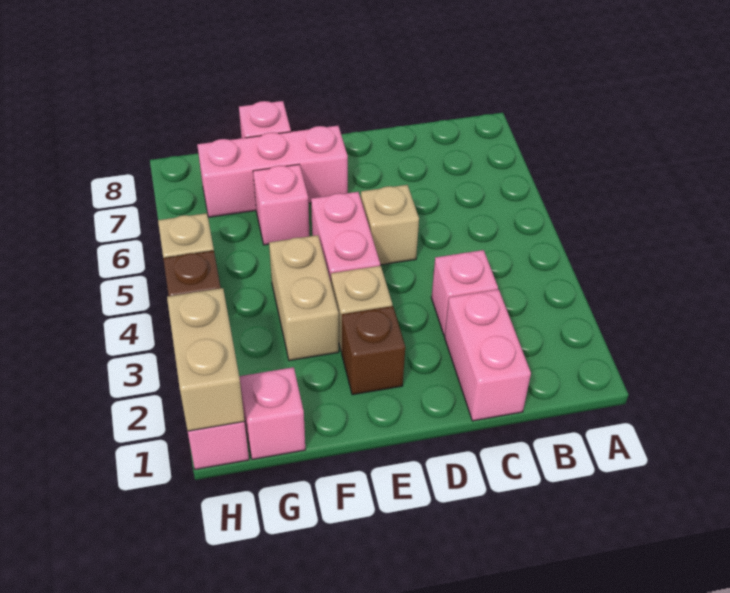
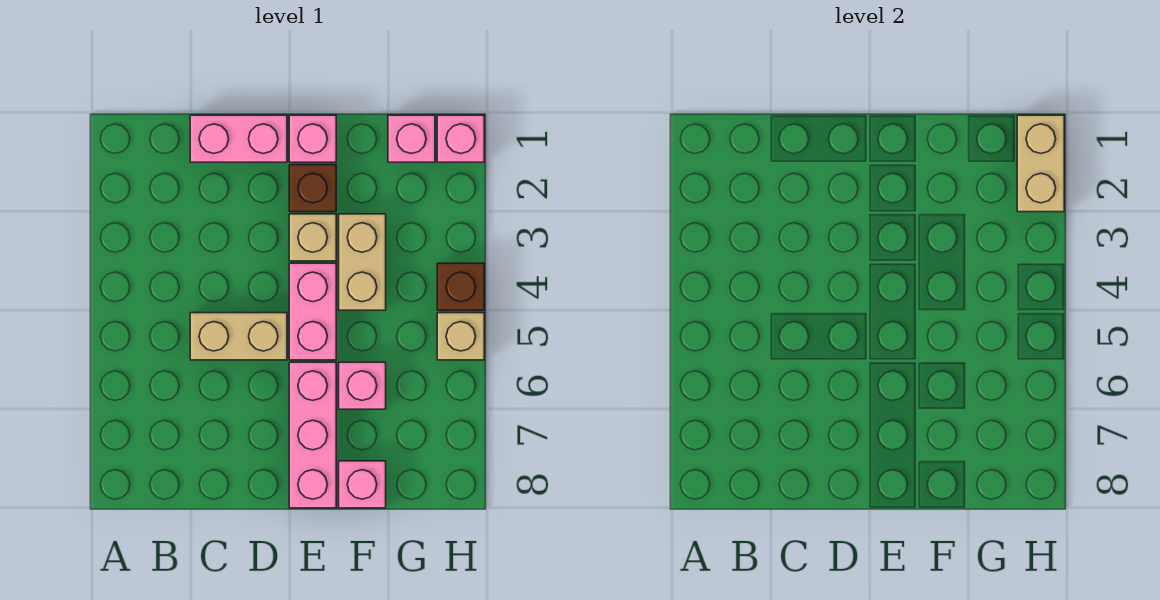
pink brick C1:C2 level 1 -> pink brick C1:D1 level 1
pink brick C3 level 1 -> pink brick E1 level 1
tan brick D5 level 1 -> tan brick C5:D5 level 1
pink brick E7:G7 level 1 -> pink brick E6:E8 level 1

